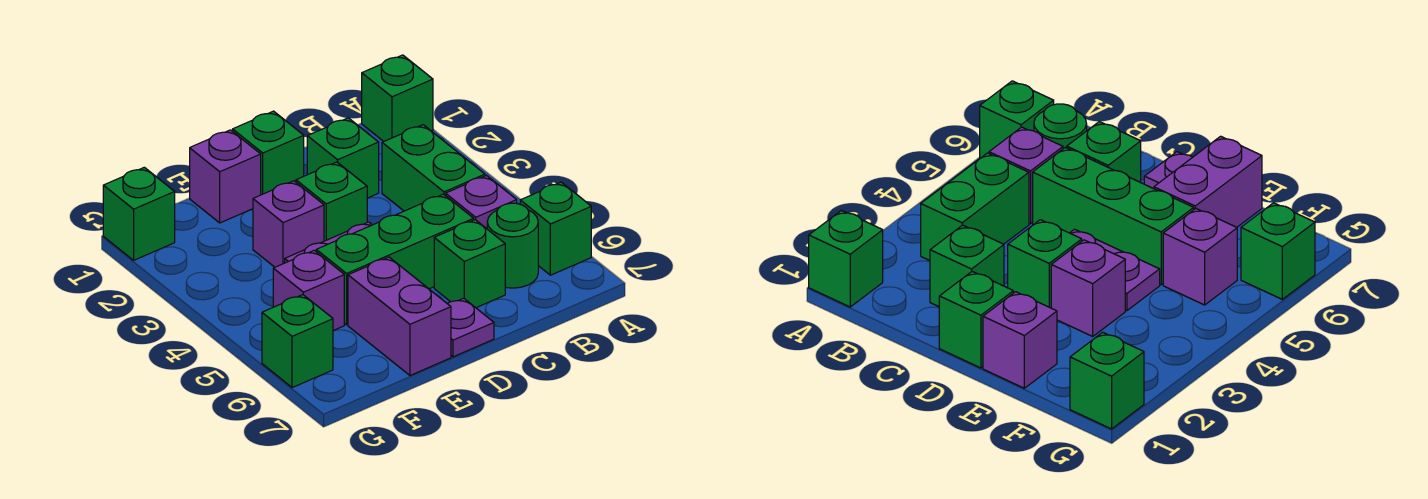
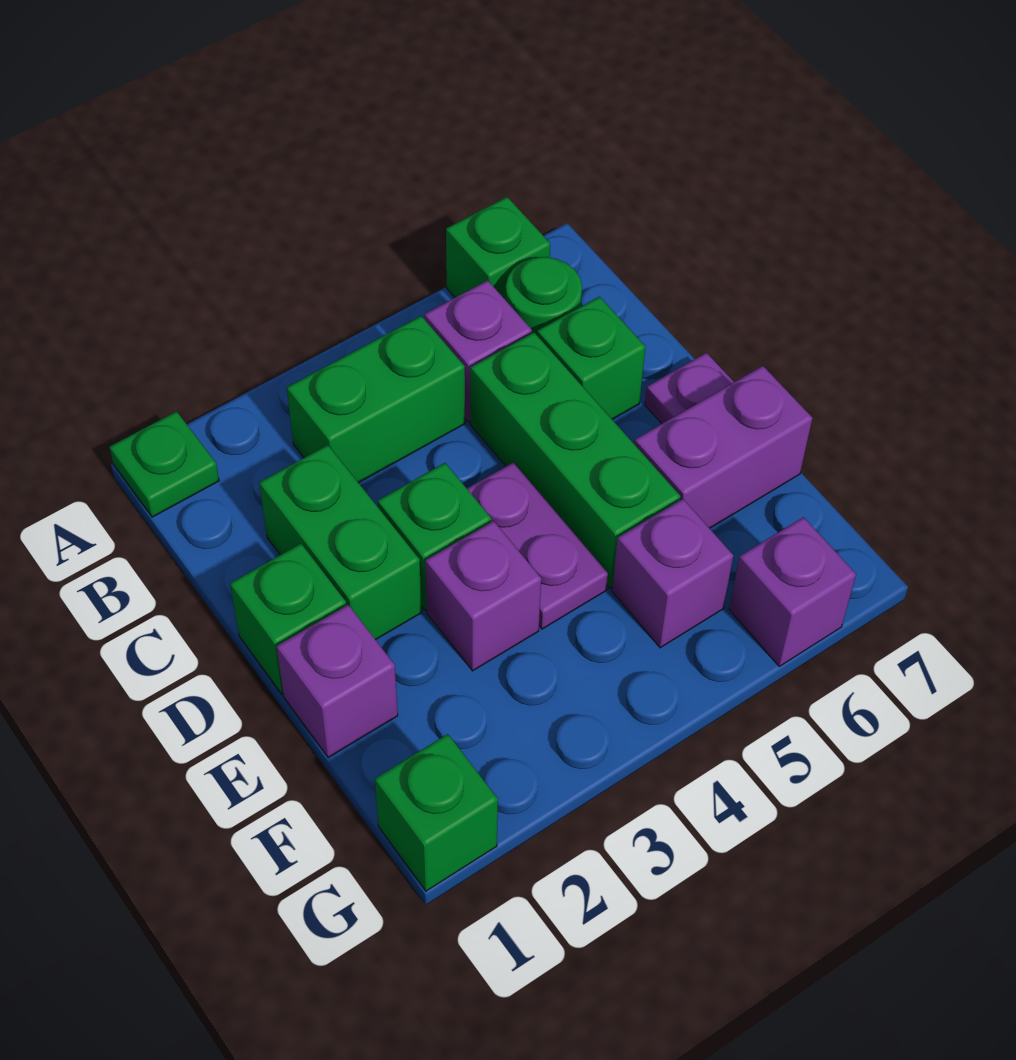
green brick A1 level 1 -> green plate A1 level 1
green brick C2 level 1 -> green brick C2:D2 level 1
green brick G6 level 1 -> purple brick G6 level 1

